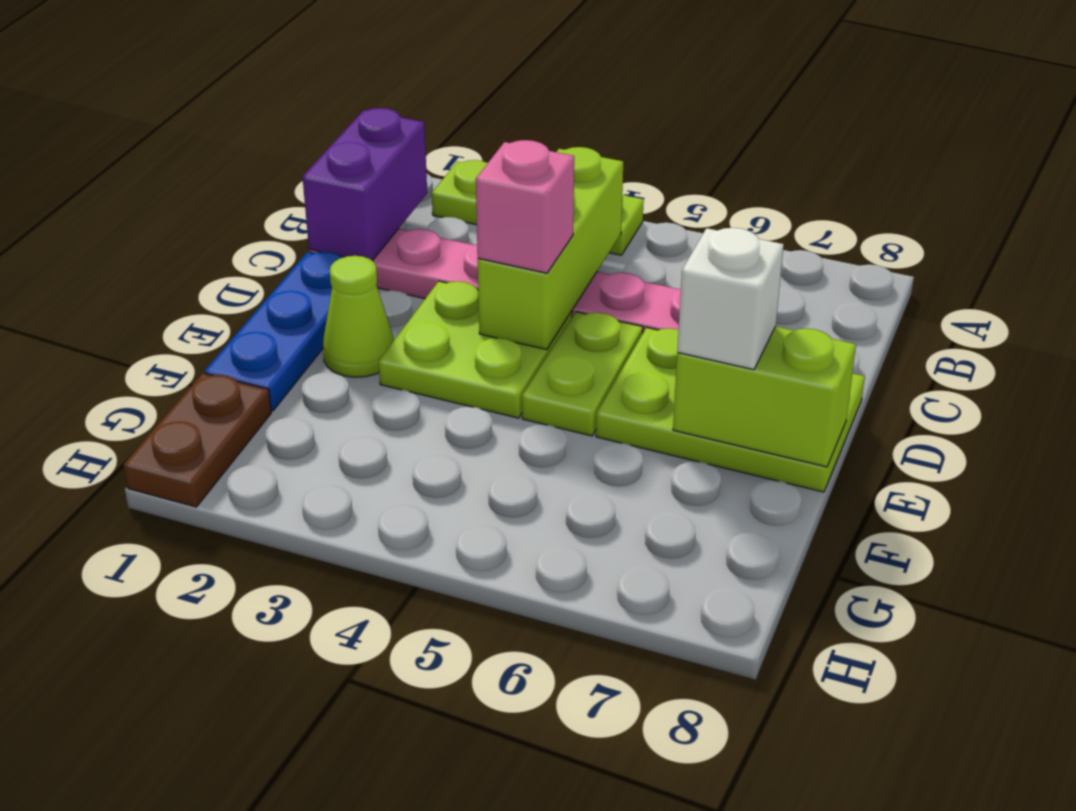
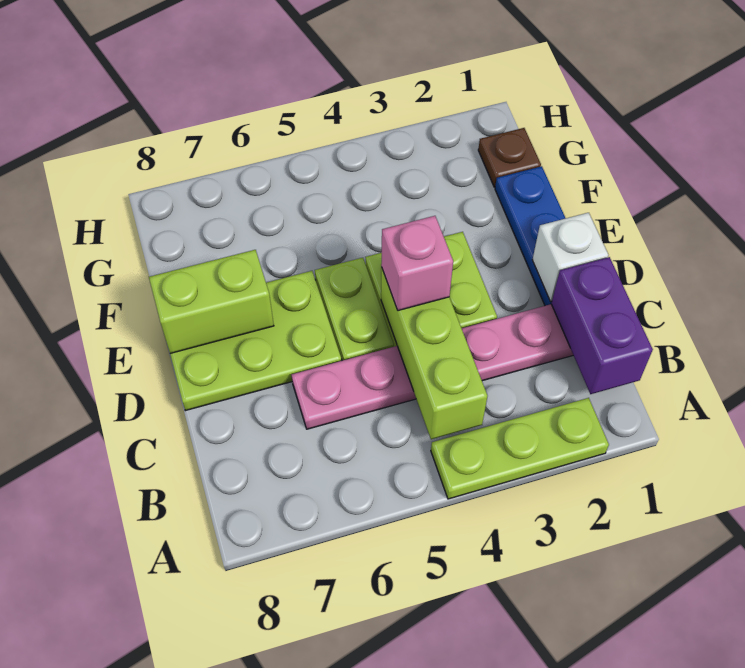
lime cone E2 level 1 -> none
white brick E7 level 3 -> white brick D1 level 2
brown plate G1:H1 level 1 -> brown plate G1 level 1

